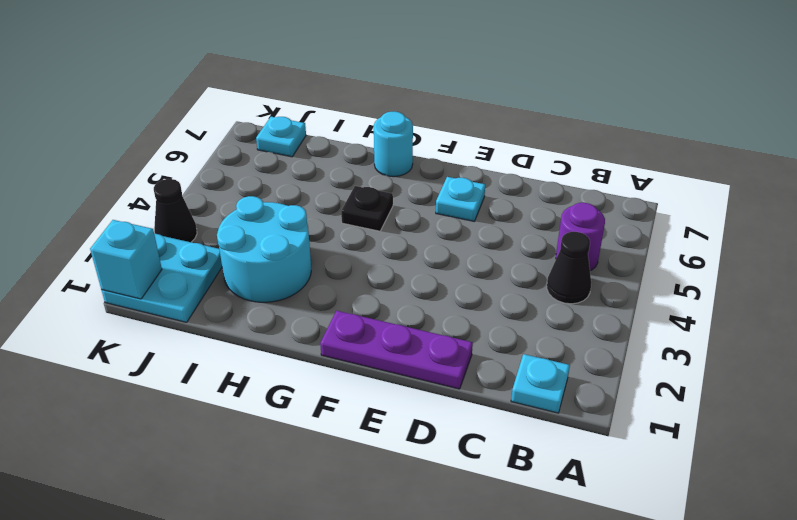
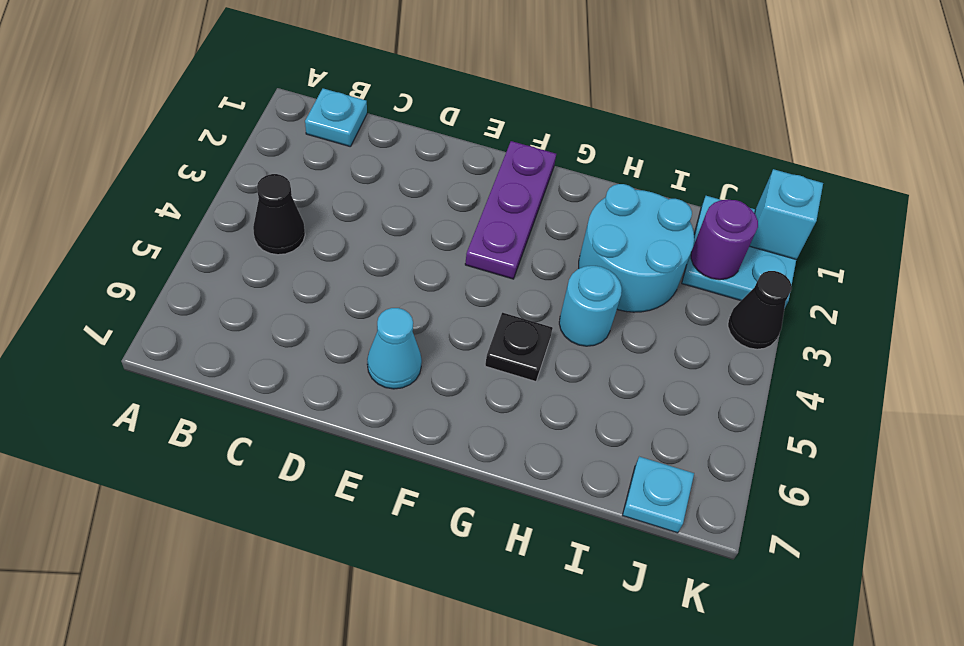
purple round brick B5 level 1 -> purple round brick J2 level 2
purple plate D1:F1 level 1 -> purple plate F1:F3 level 1
cyan plate E6 level 1 -> cyan cone E6 level 1
cyan round brick G7 level 1 -> cyan round brick H4 level 1

